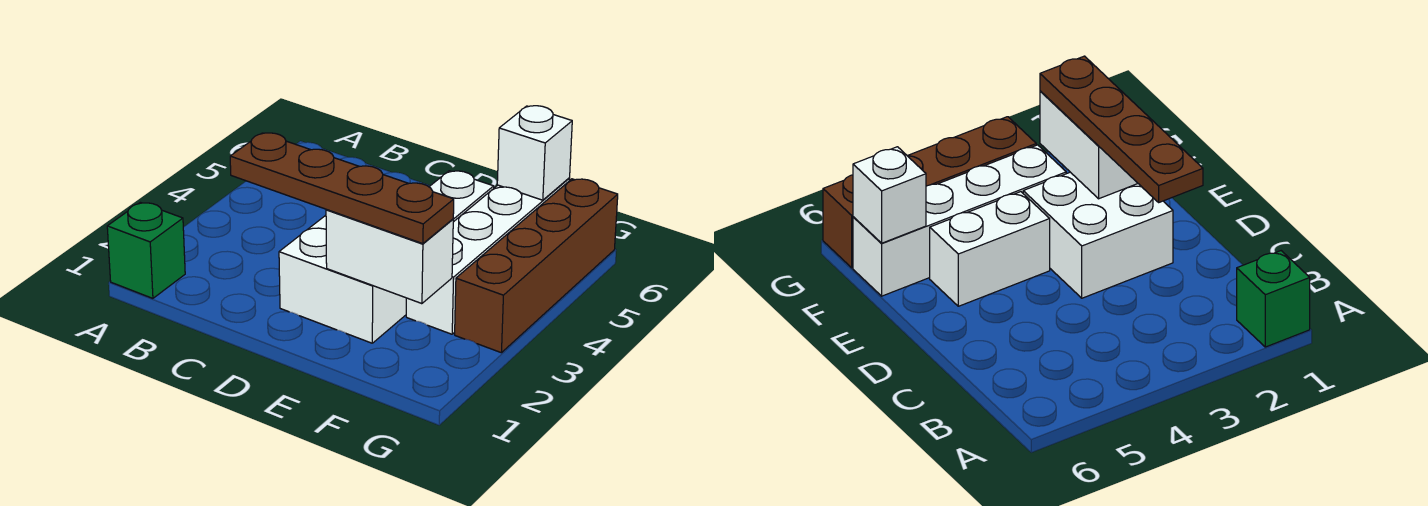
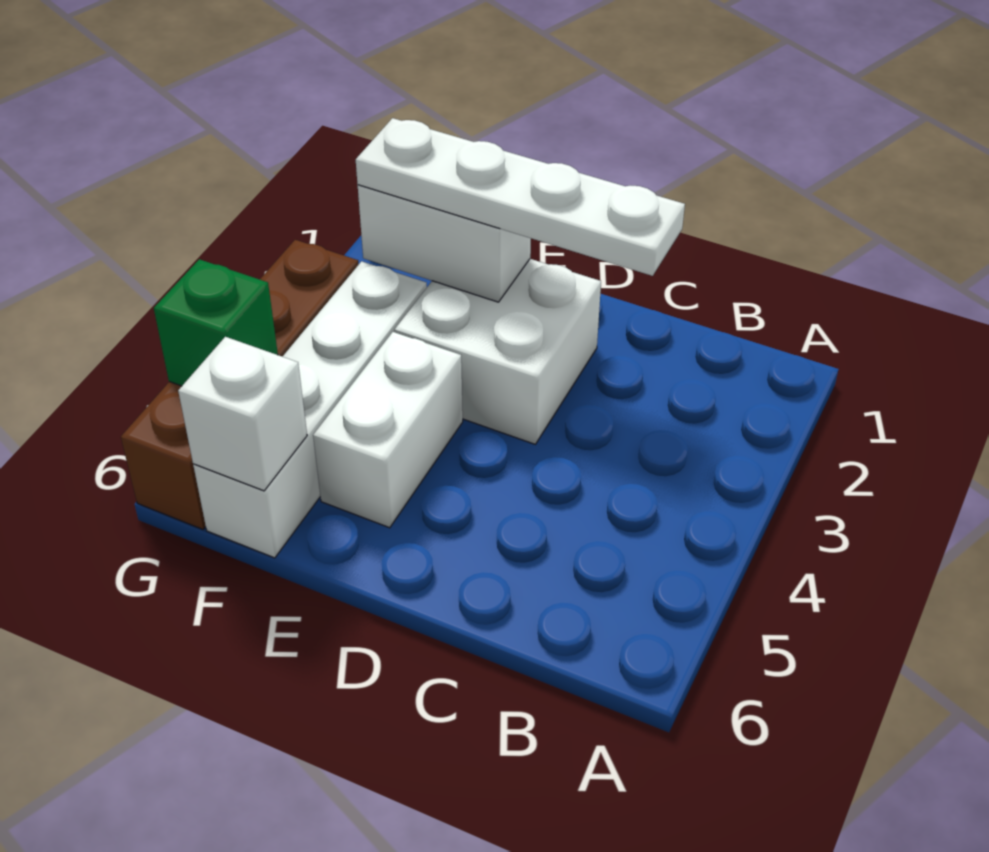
green brick A1 level 1 -> green brick G5 level 2
brown plate C2:F2 level 3 -> white plate C2:F2 level 3

